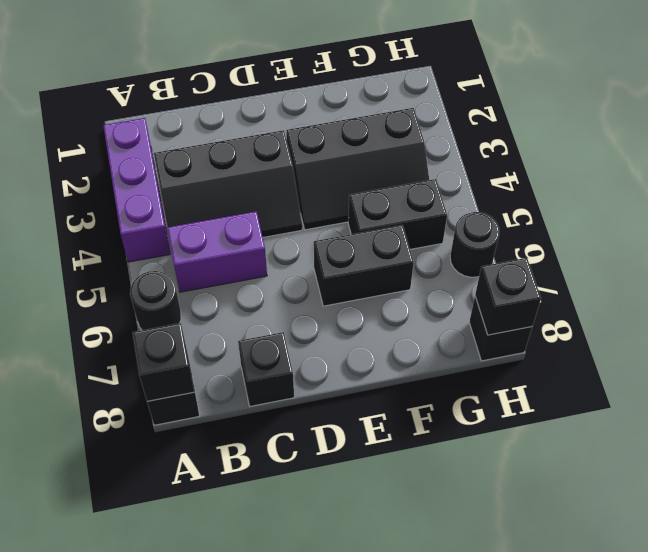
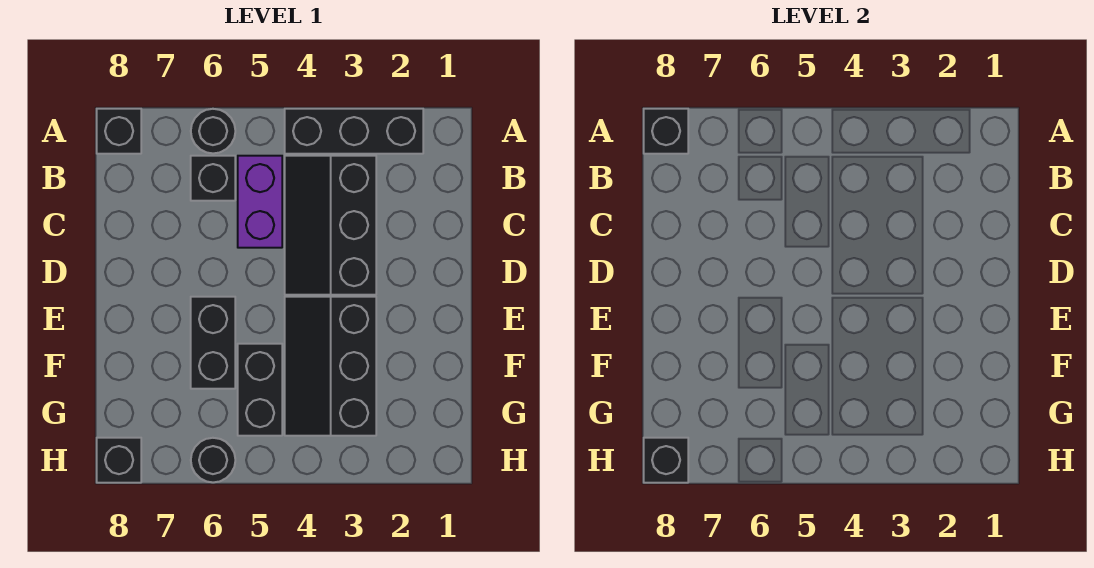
purple brick A2:A4 level 1 -> black brick A2:A4 level 1
black brick C8 level 1 -> black brick B6 level 1

